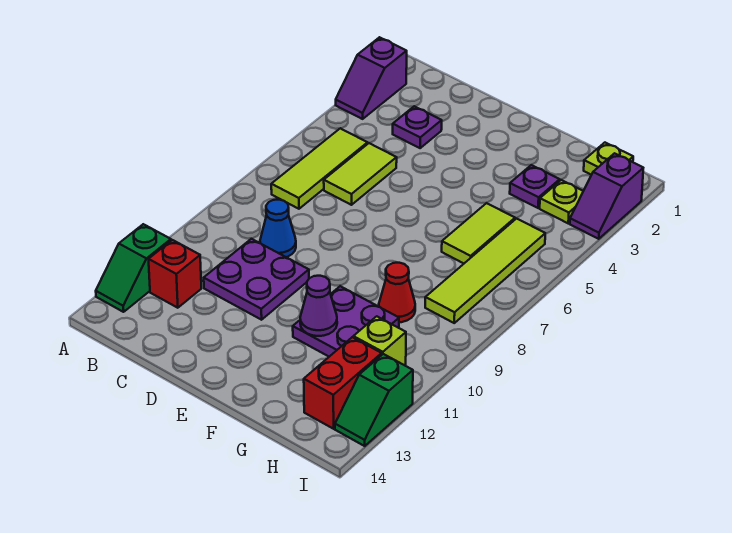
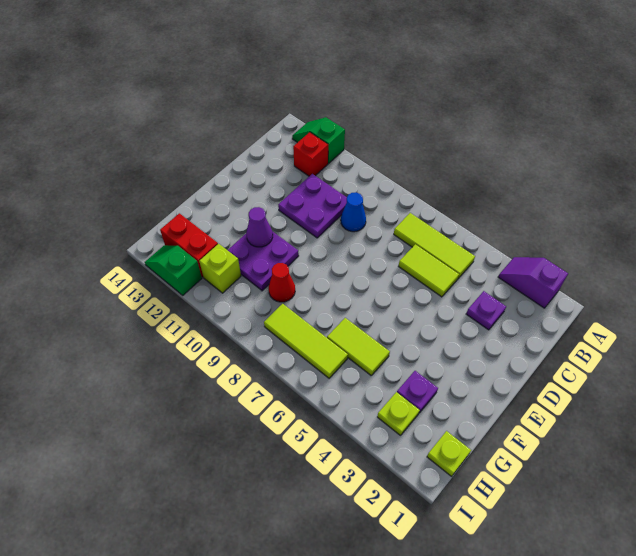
lime tile H5:H8 level 1 -> lime tile H6:H8 level 1
purple slope I2:I3 level 1 top 2 -> none

